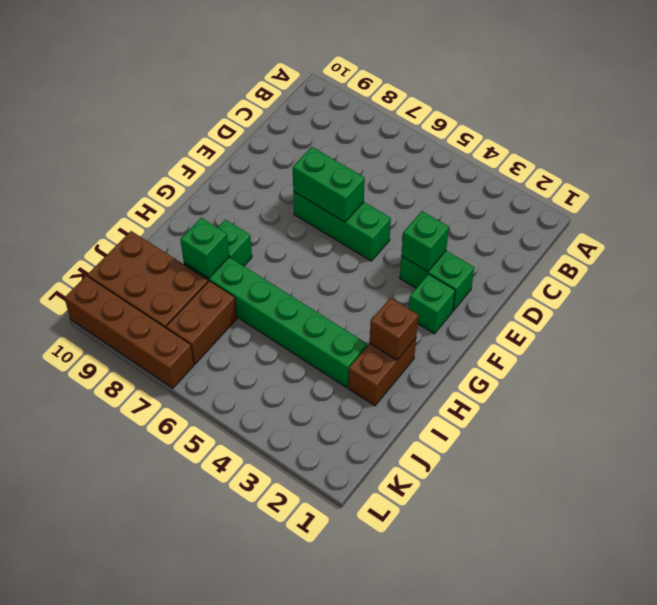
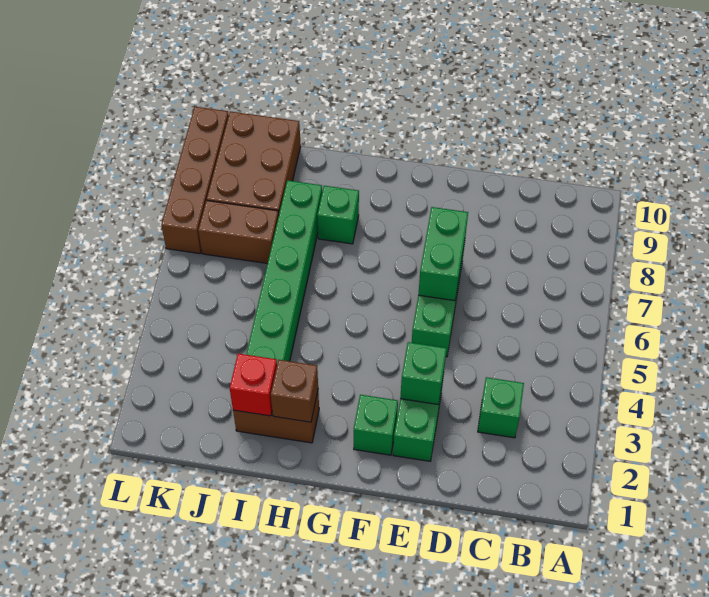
none -> red brick I2 level 2
green brick I8 level 2 -> green brick C3 level 1

